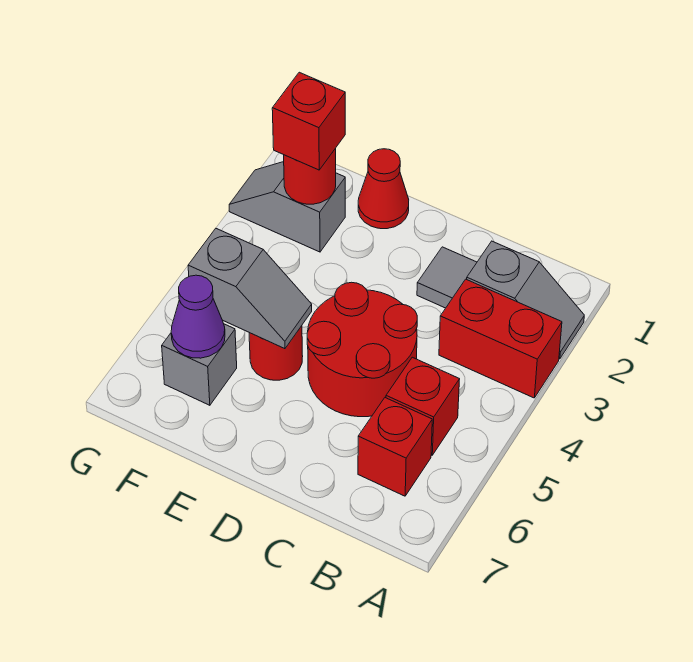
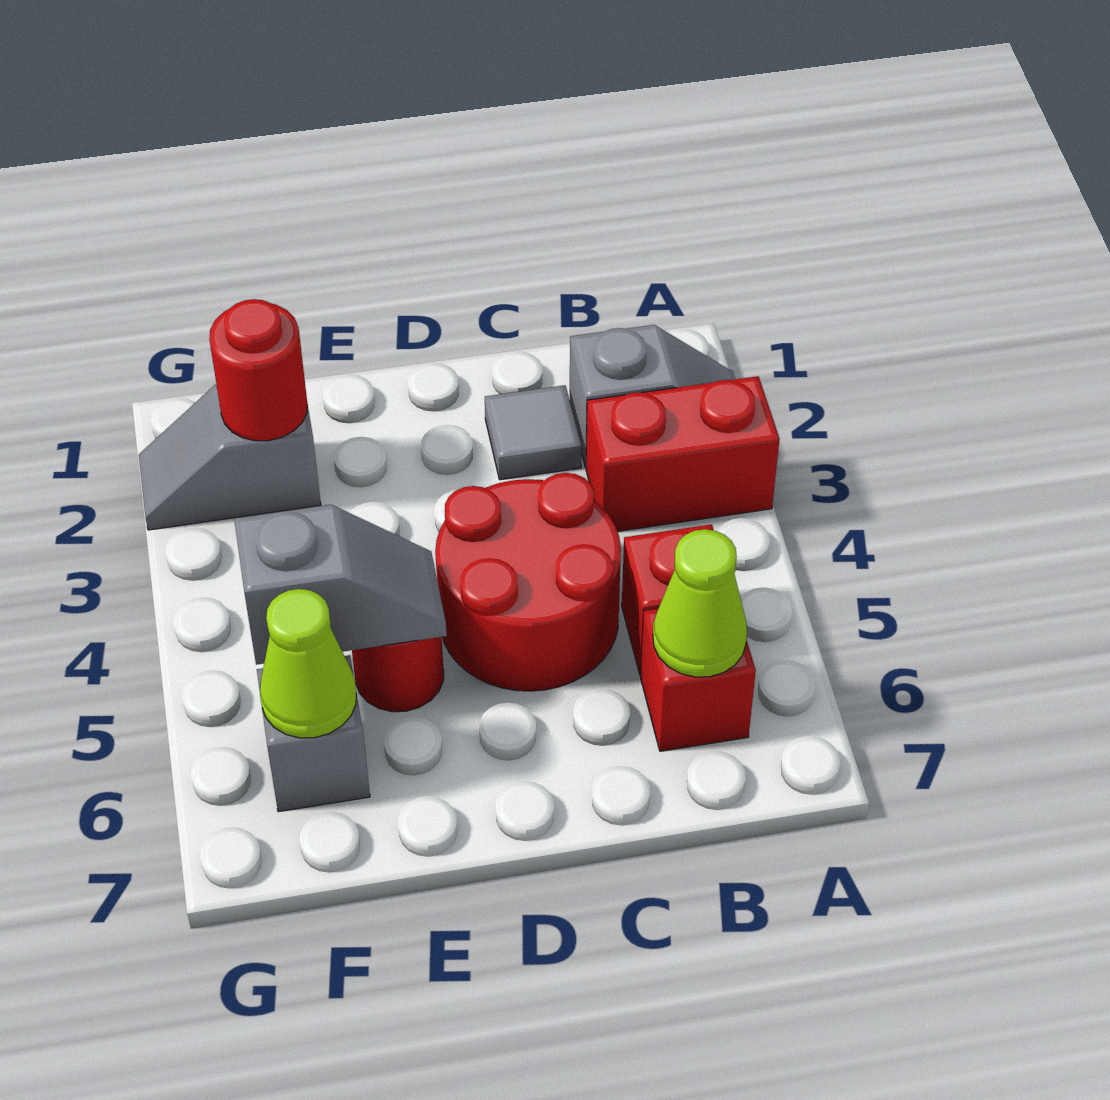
none -> lime cone B6 level 2
red cone E1 level 1 -> none
red brick F2 level 3 -> none
purple cone F6 level 2 -> lime cone F6 level 2

